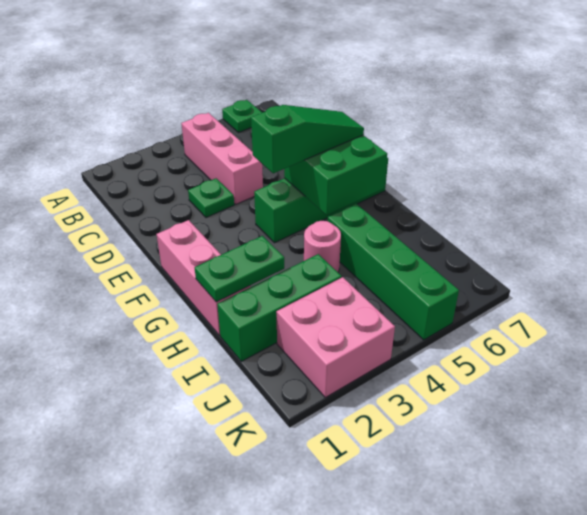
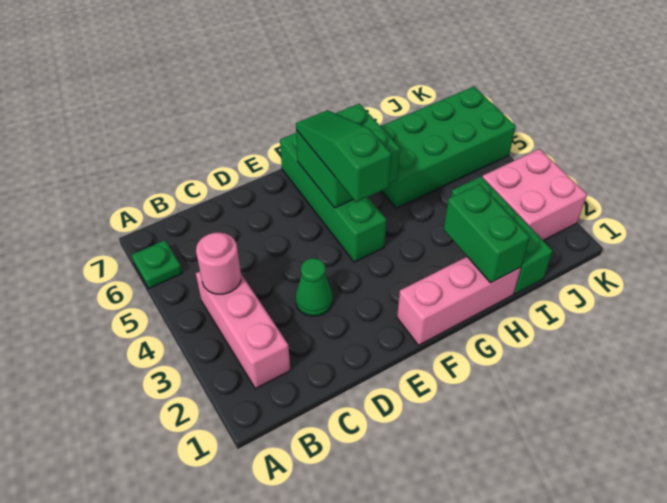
pink brick B4:D4 level 1 -> pink brick B2:B4 level 1
green plate D3 level 1 -> green cone D3 level 1
green plate H1:H2 level 2 -> green brick H1:H2 level 2
pink round brick H4 level 1 -> pink round brick B4 level 2
green brick H5:K5 level 1 -> green brick H5:K6 level 1

